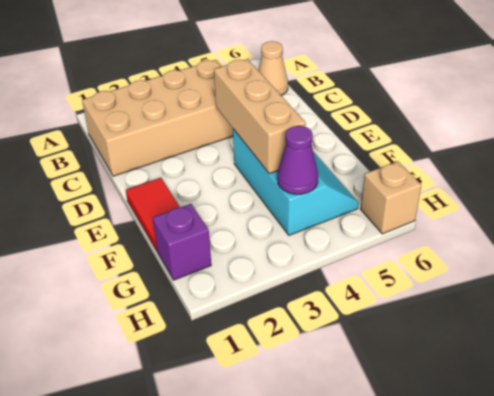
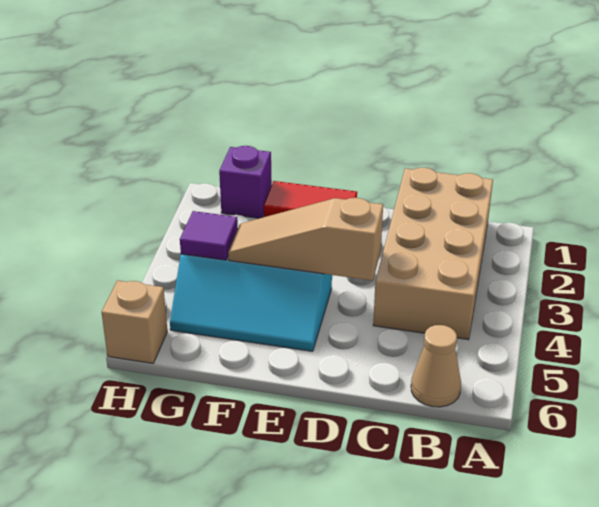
tan brick D4:F4 level 2 -> tan slope D4:F4 level 2 top D
purple cone G4 level 2 -> purple tile G4 level 2

